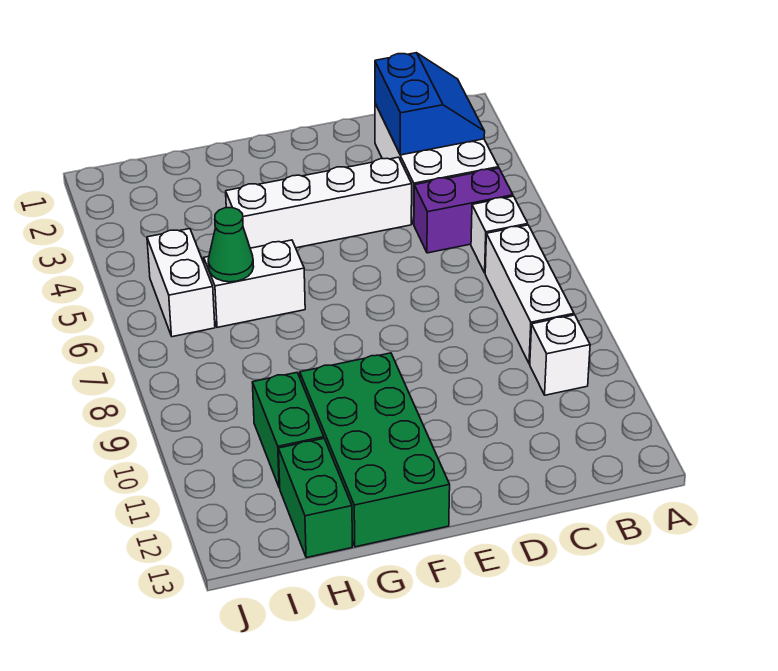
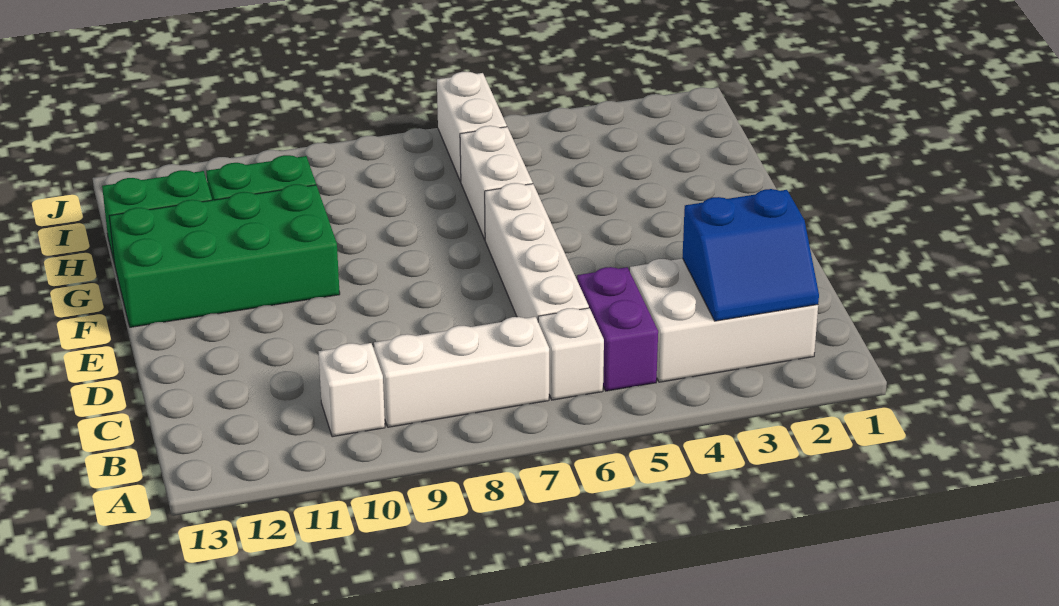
white brick D4:G4 level 1 -> white brick C6:F6 level 1
green cone H6 level 2 -> none
white brick I5:I6 level 1 -> white brick I6:J6 level 1

